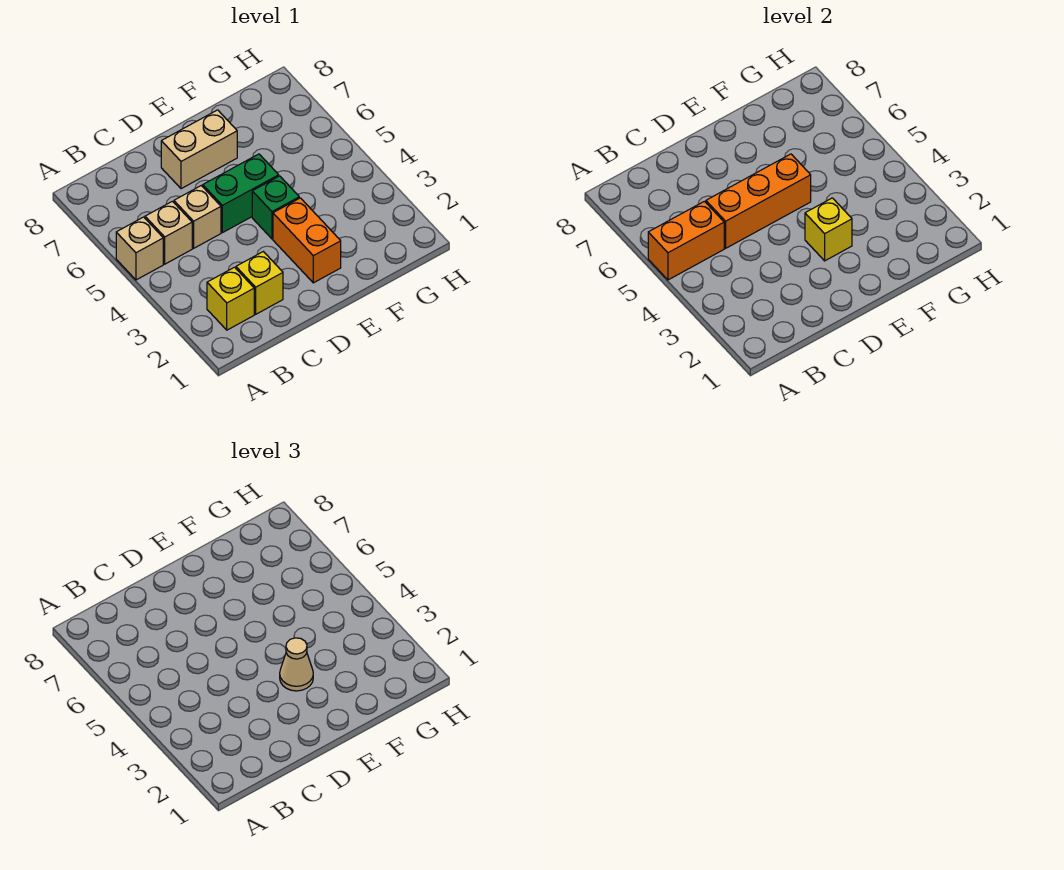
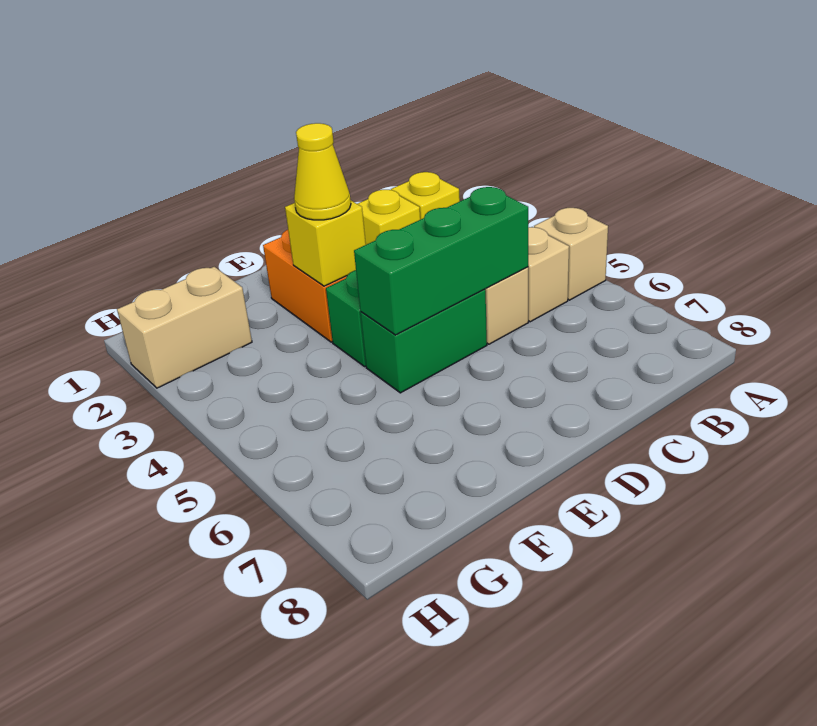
orange brick A5:B5 level 2 -> none
orange brick C5:E5 level 2 -> green brick C5:E5 level 2
tan brick D7:E7 level 1 -> tan brick G2:H2 level 1
tan cone E3 level 3 -> yellow cone E3 level 3

